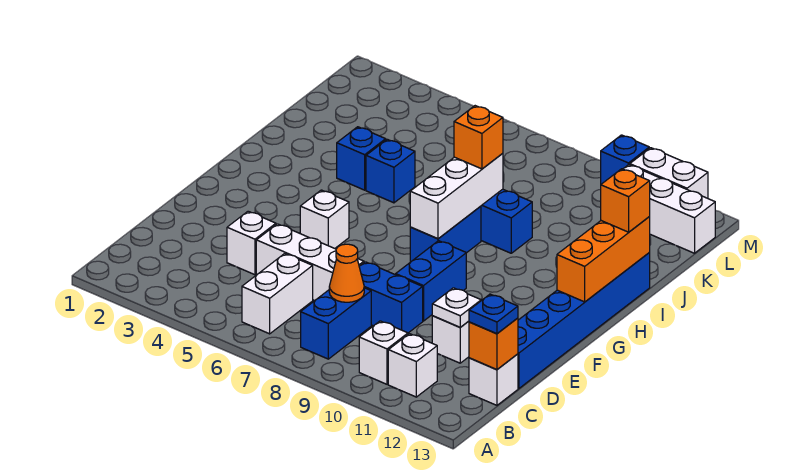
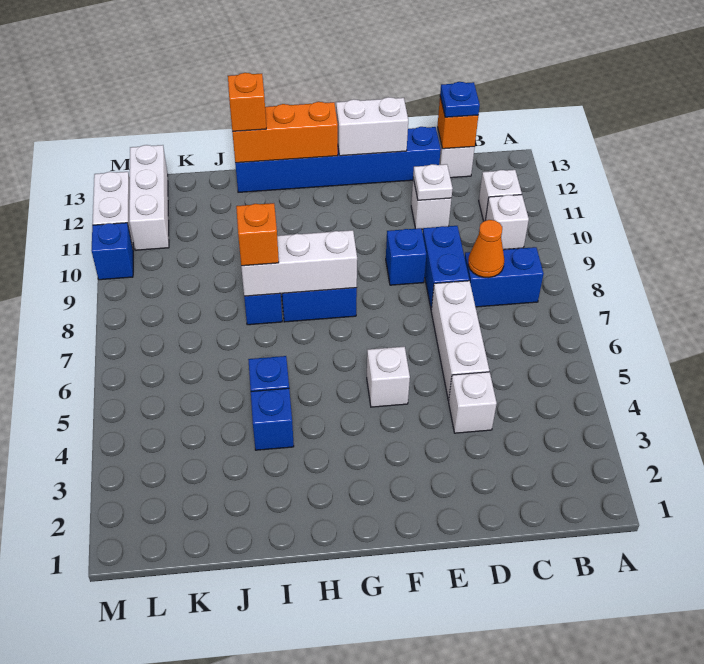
white brick B6:C6 level 1 -> white brick E13:F13 level 2
blue brick E9:F9 level 1 -> blue brick E9 level 1

